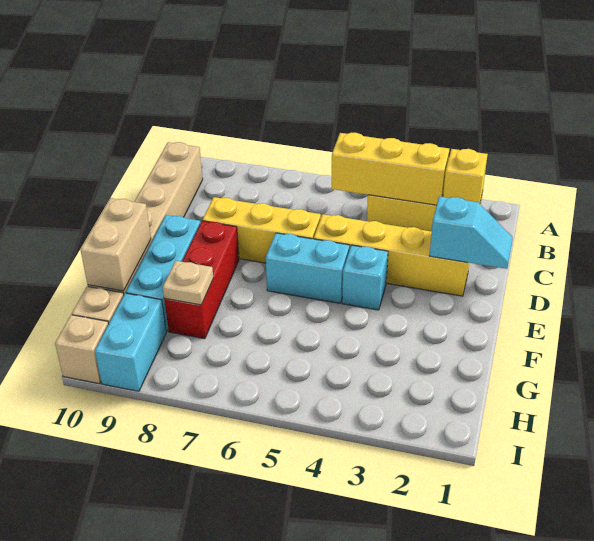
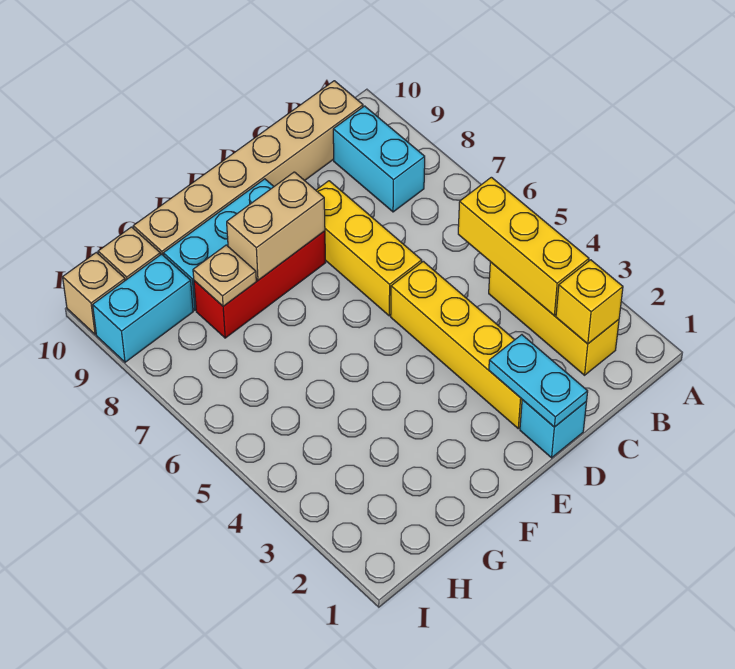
cyan slope D1:D2 level 2 top 2 -> cyan plate D1:D2 level 2
cyan brick E4 level 1 -> cyan brick D1 level 1
cyan brick E5:E6 level 1 -> cyan brick B8:B9 level 1
tan brick F10:G10 level 2 -> tan brick E8:F8 level 2

